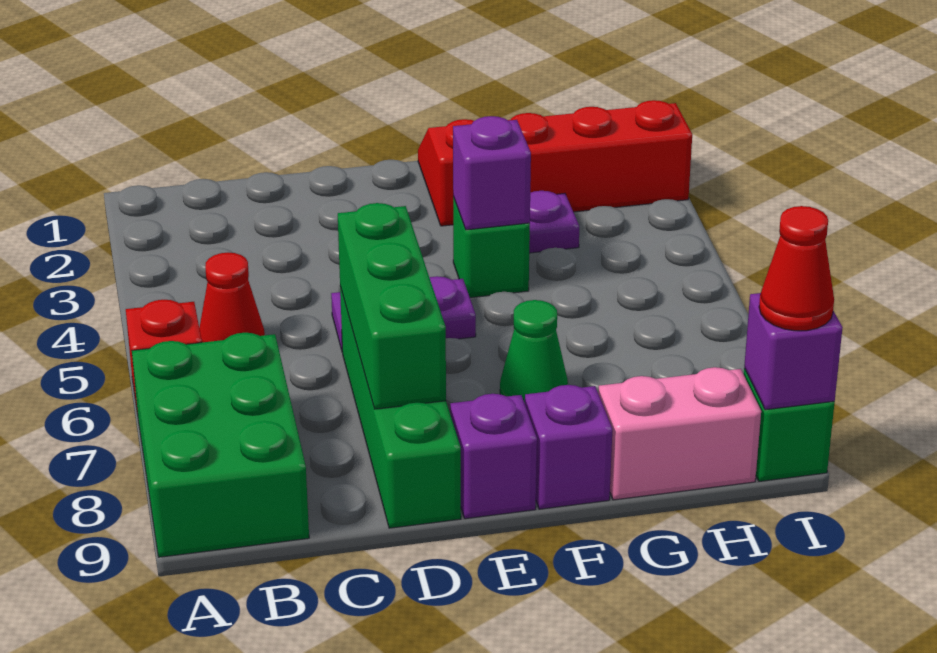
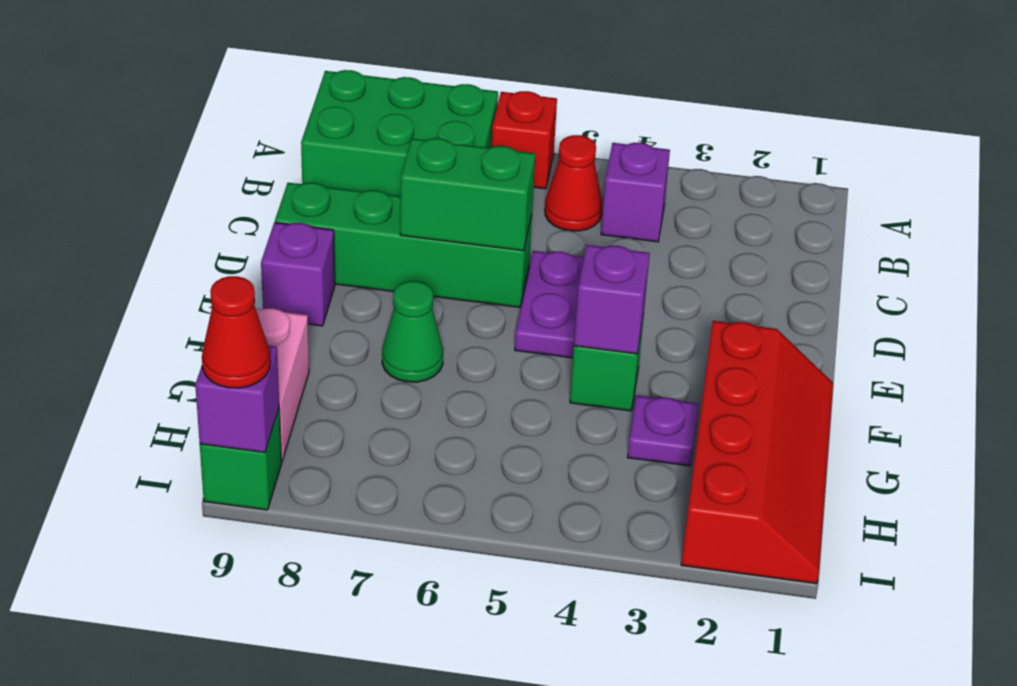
green brick D6:D8 level 2 -> green brick D6:D7 level 2
purple brick F9 level 1 -> purple brick B4 level 1

